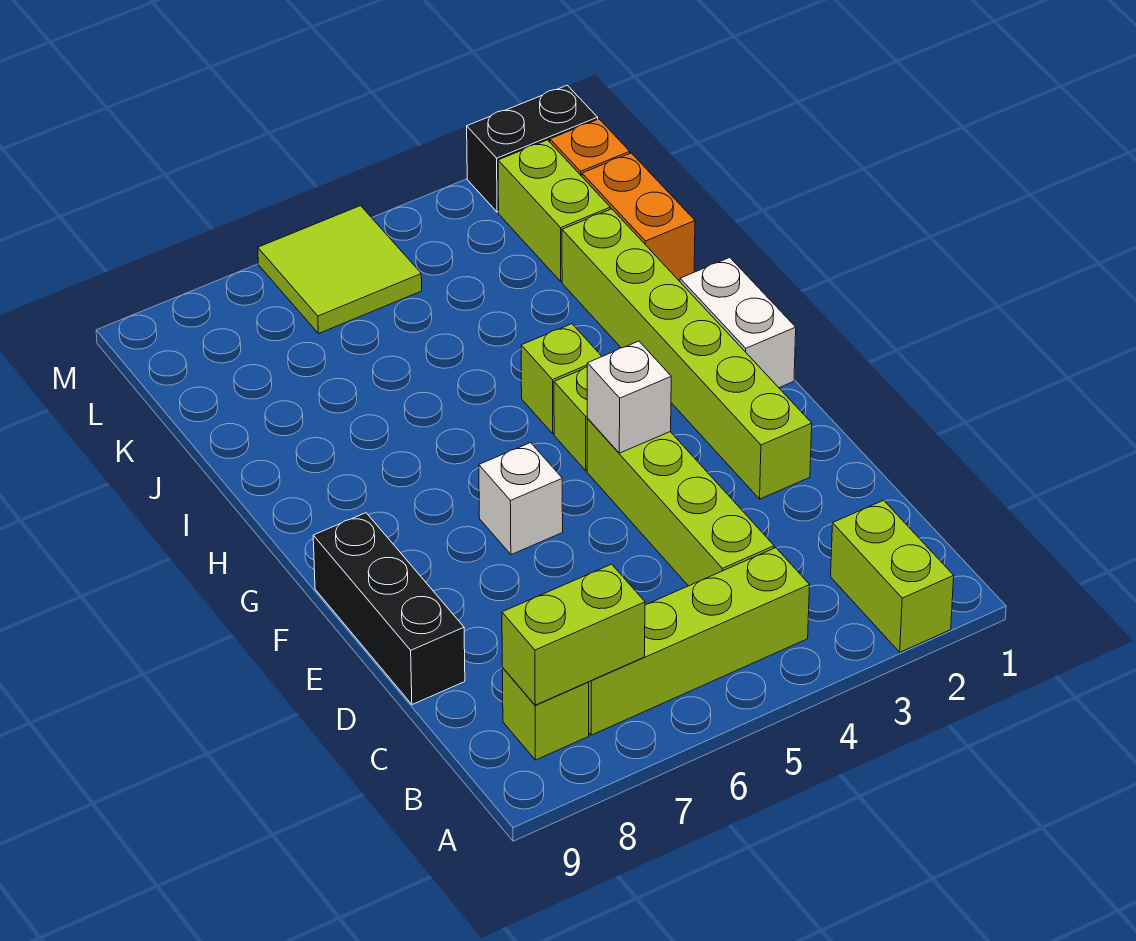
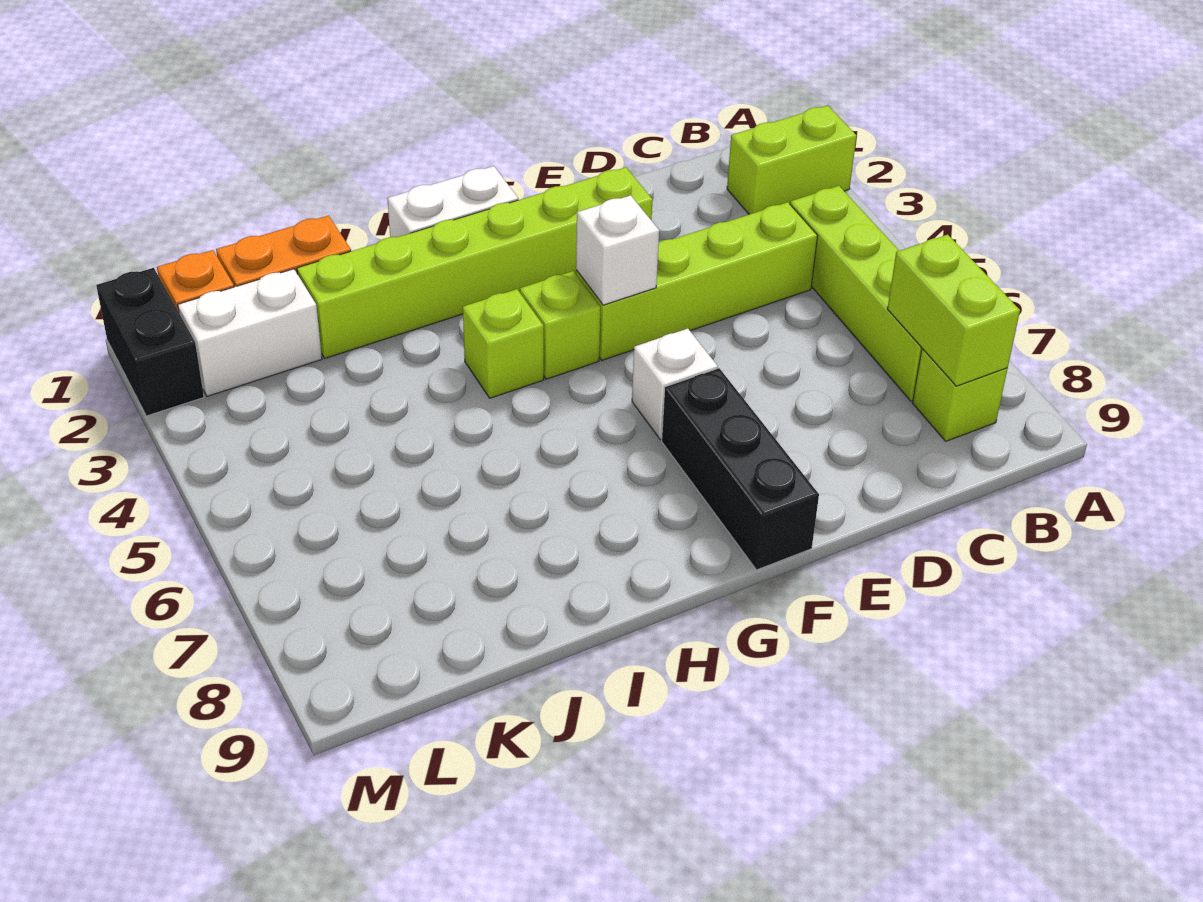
black brick D9:F9 level 1 -> black brick F7:F9 level 1
lime brick K2:L2 level 1 -> white brick K2:L2 level 1
lime tile L5:M6 level 1 -> none

